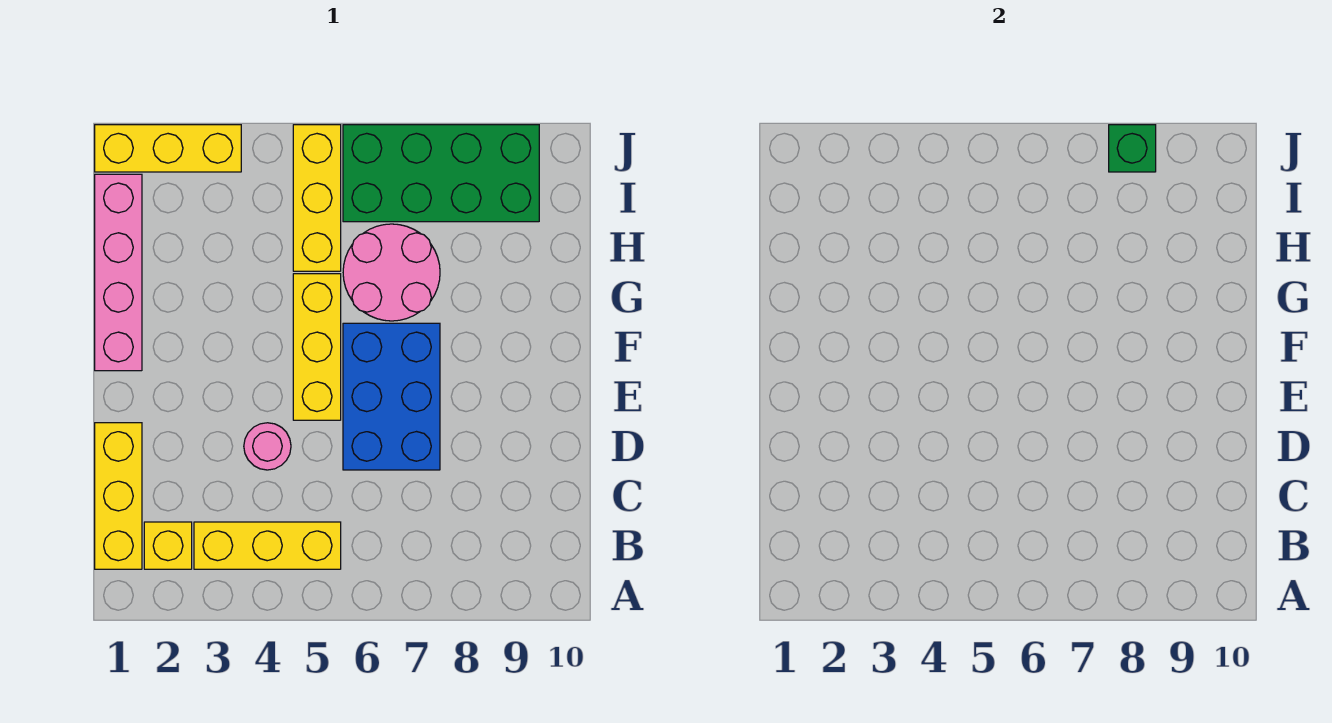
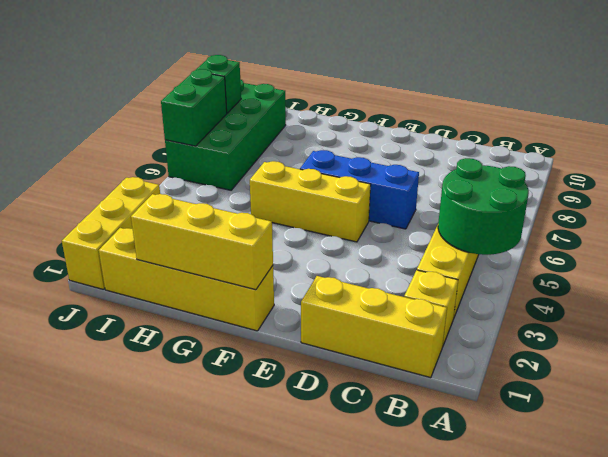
none -> green round brick A4:B5 level 2
pink round brick D4 level 1 -> none
blue brick D6:F7 level 1 -> blue brick D6:F6 level 1
pink brick F1:I1 level 1 -> yellow brick F1:I1 level 1
pink round brick G6:H7 level 1 -> none
yellow brick H5:J5 level 1 -> yellow brick F1:H1 level 2
none -> green brick J6:J7 level 2

